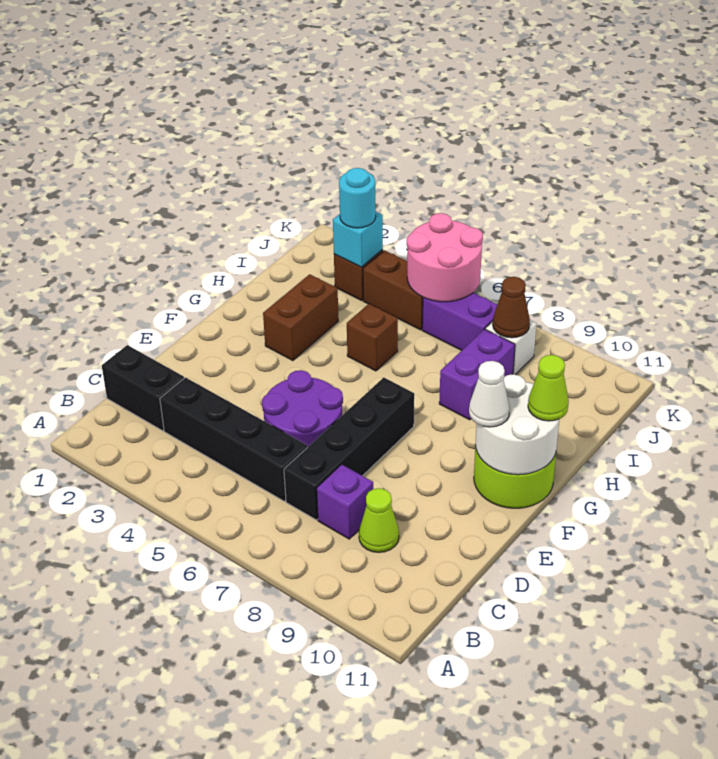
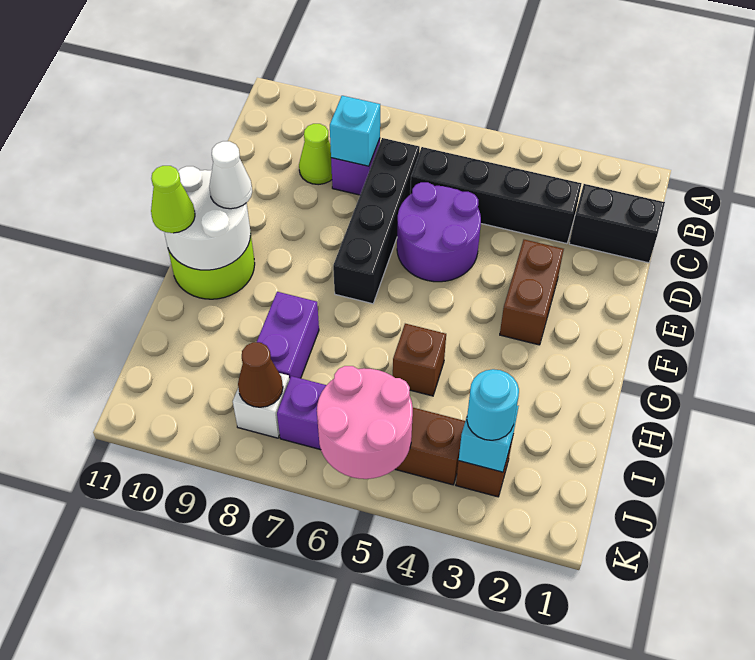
none -> cyan brick C8 level 2
brown brick G3:H3 level 1 -> brown brick E3:F3 level 1

